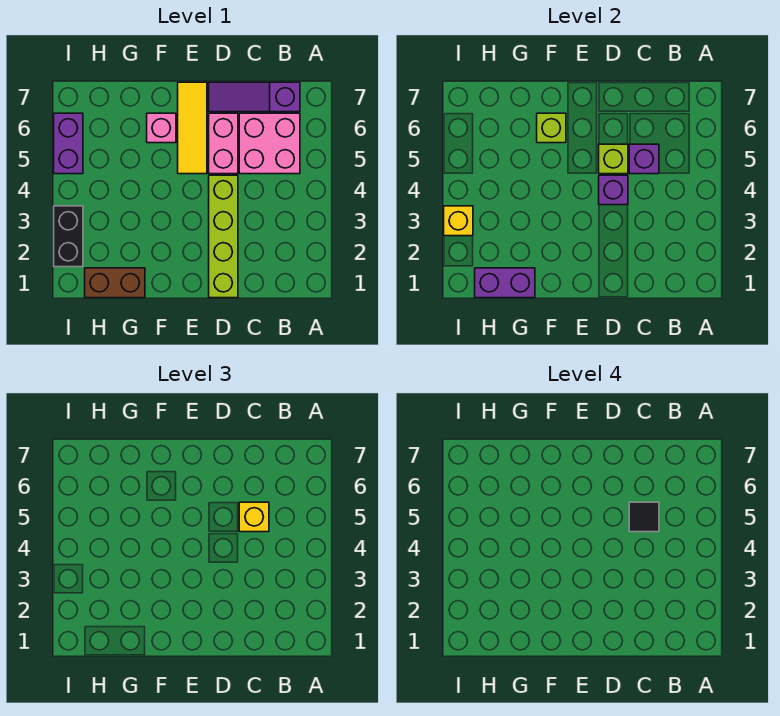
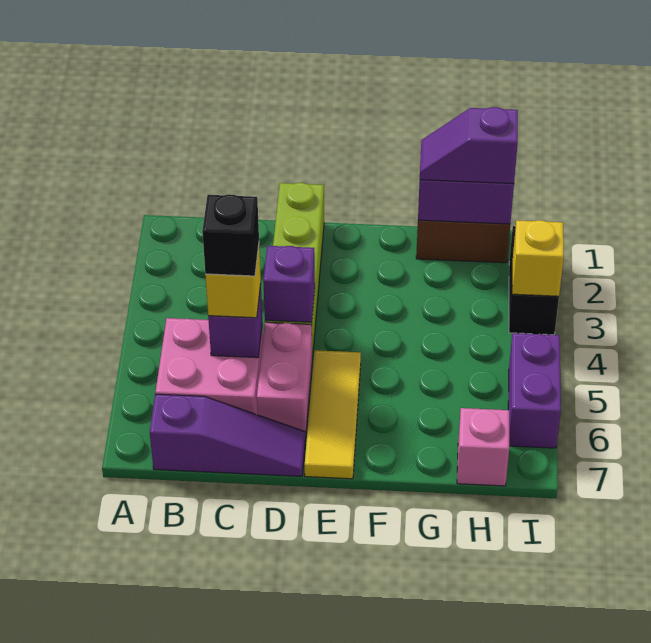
black tile C5 level 4 -> black brick C5 level 4
lime brick D5 level 2 -> none
pink brick F6 level 1 -> pink brick H7 level 1
lime brick F6 level 2 -> none
none -> purple slope G1:H1 level 3 top H

